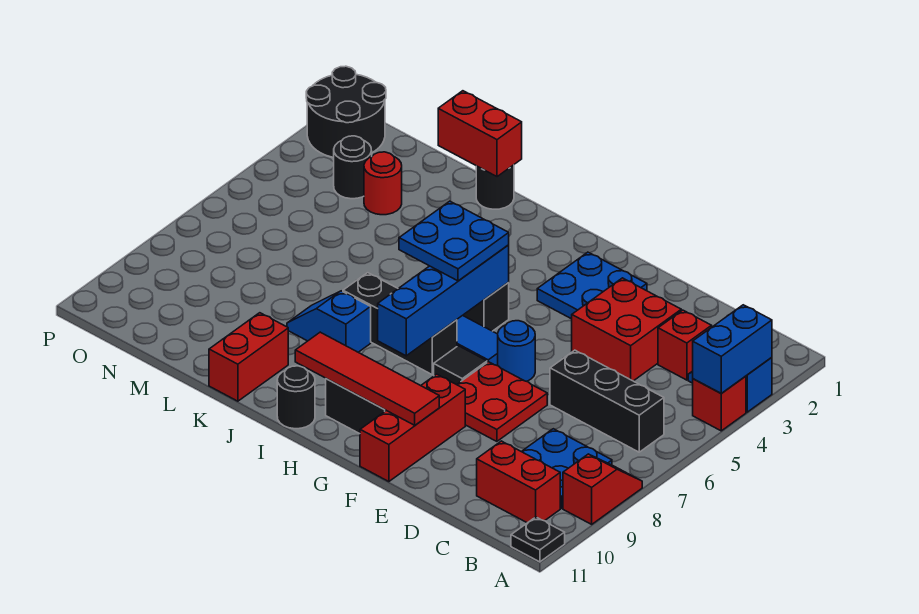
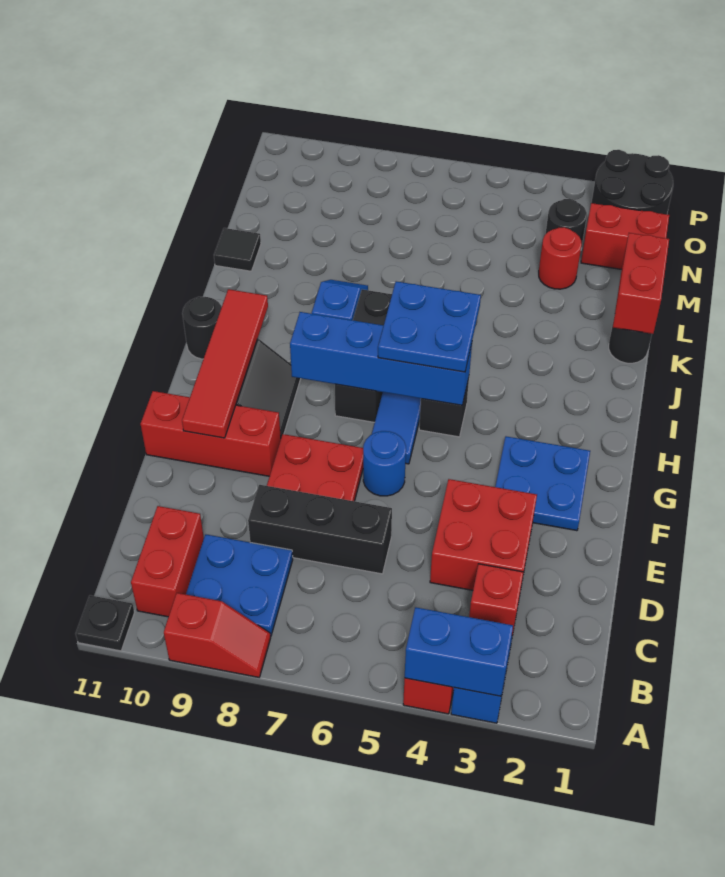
black brick B6:D6 level 1 -> black brick D6:D8 level 1
black tile G7 level 1 -> black tile L11 level 1
red brick K10:K11 level 1 -> red brick N1:N2 level 1

